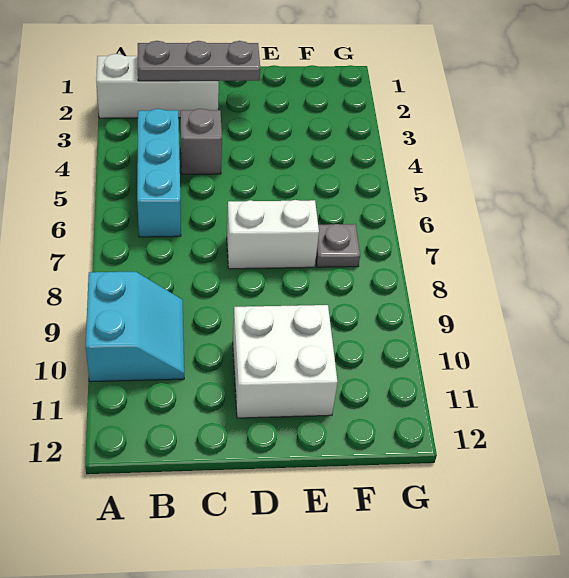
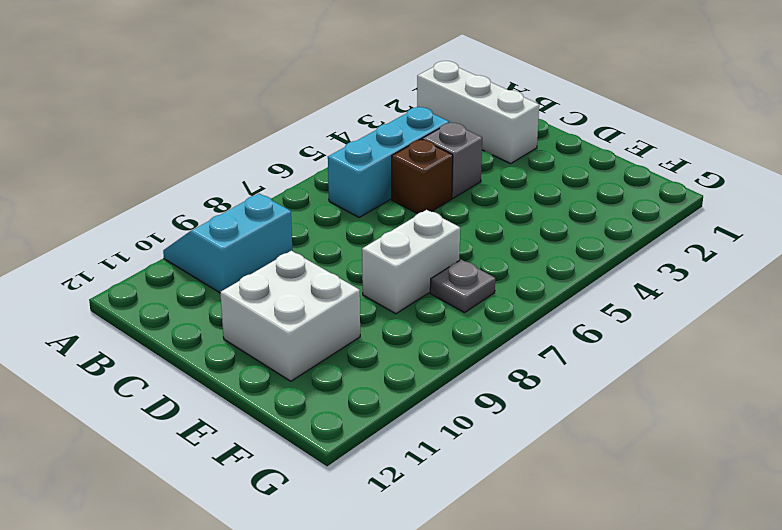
cyan slope A9:B10 level 1 top A -> cyan slope A9:B10 level 1 top B
grey plate B2:D2 level 2 -> none
none -> brown brick C5 level 1
white brick D7:E7 level 1 -> white brick E7:E8 level 1

